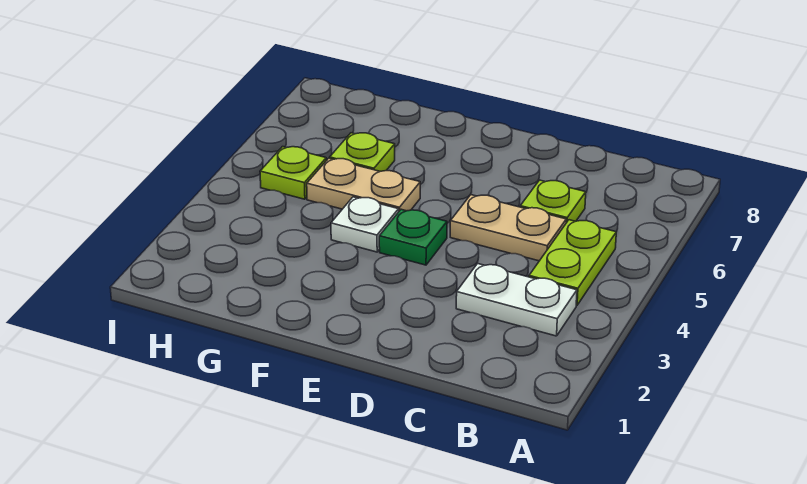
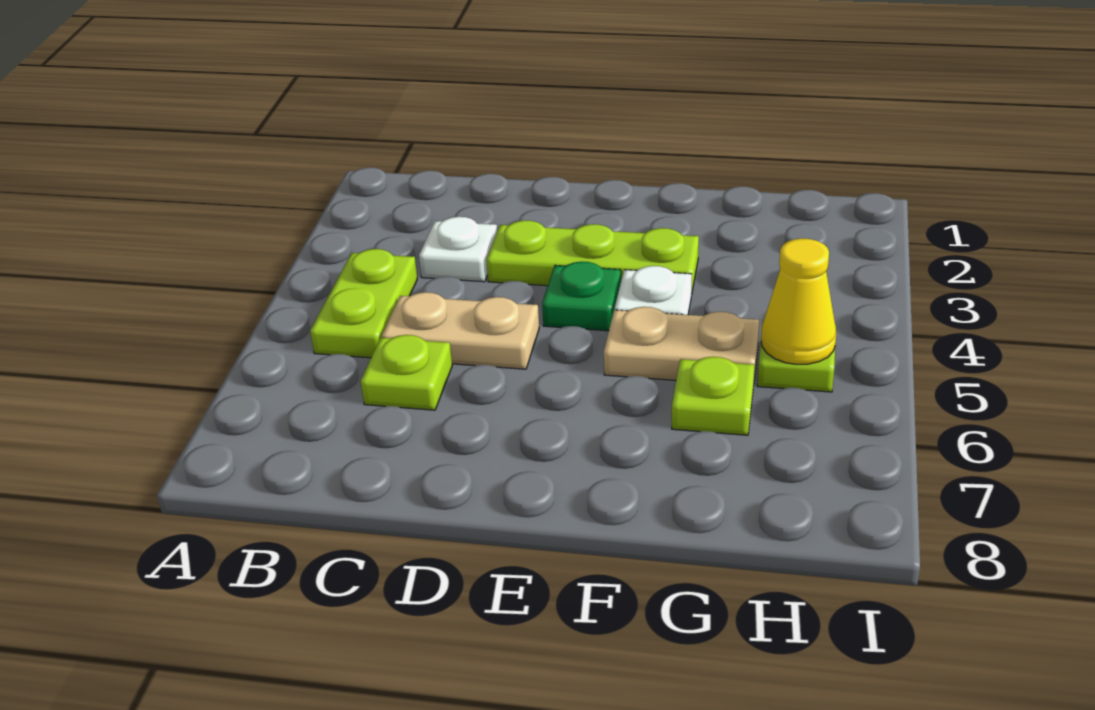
white plate B3:C3 level 1 -> white plate C3 level 1
none -> lime plate D3:F3 level 1
none -> yellow cone H5 level 2

